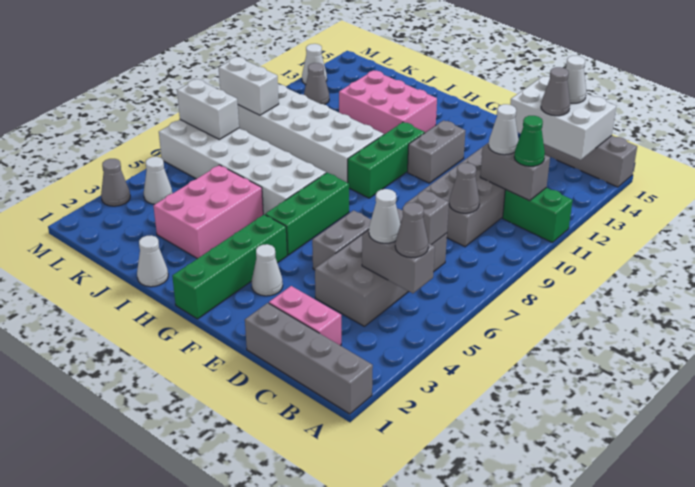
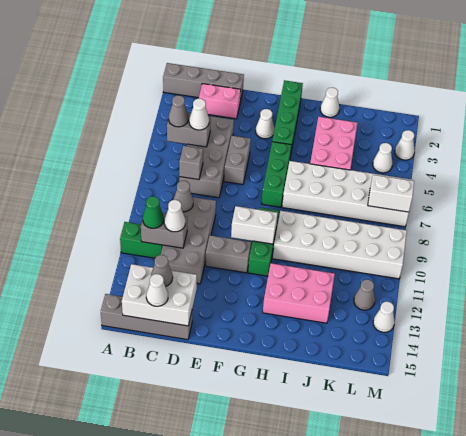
grey brick F11:F12 level 1 -> grey brick E11:F11 level 1
white brick L9:M9 level 2 -> white brick F10:G10 level 2
grey cone M3 level 1 -> white cone M3 level 1

